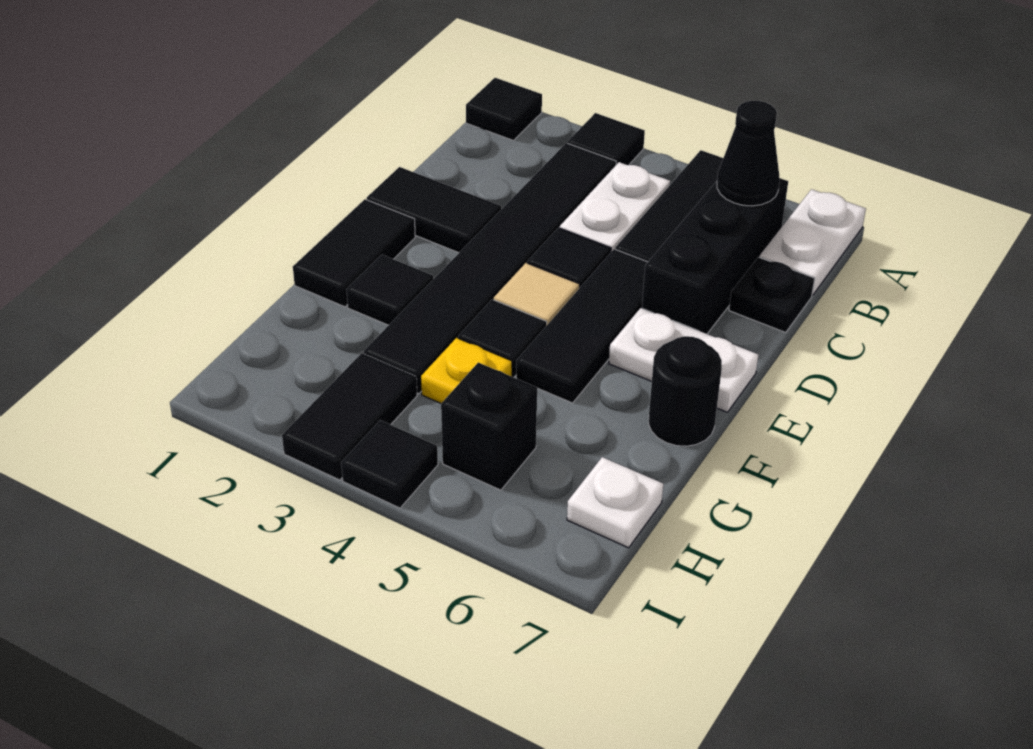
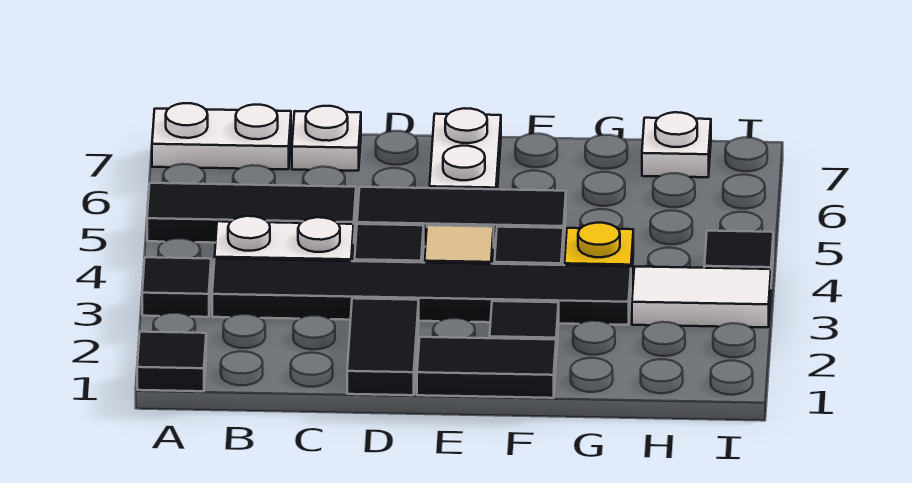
black brick B6:D6 level 1 -> none
black cone B6 level 2 -> none
black plate C7 level 1 -> white plate C7 level 1
black round brick F7 level 1 -> none
black tile H3:I3 level 1 -> white tile H3:I3 level 1
black brick H5 level 1 -> none

